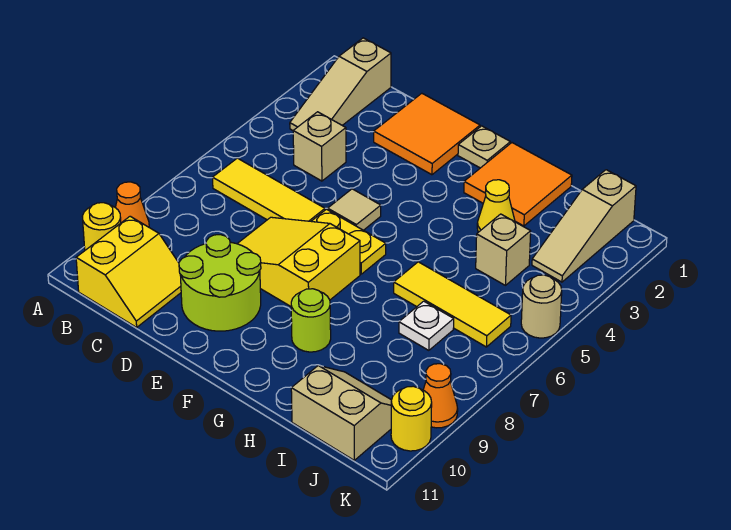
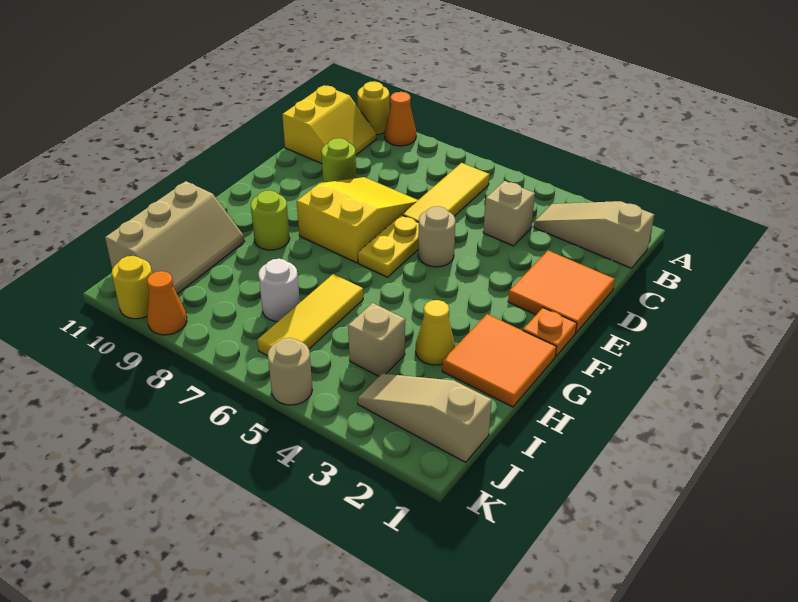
yellow slope B10:C11 level 1 top B -> yellow slope B10:C11 level 1 top 11
lime round brick D9:E10 level 1 -> lime round brick D9 level 1
tan tile E5 level 1 -> tan round brick E5 level 1
tan plate F1 level 1 -> orange plate F1 level 1
white plate I7 level 1 -> white round brick I7 level 1
tan slope I10:J11 level 1 top 11 -> tan slope H10:J11 level 1 top 11

